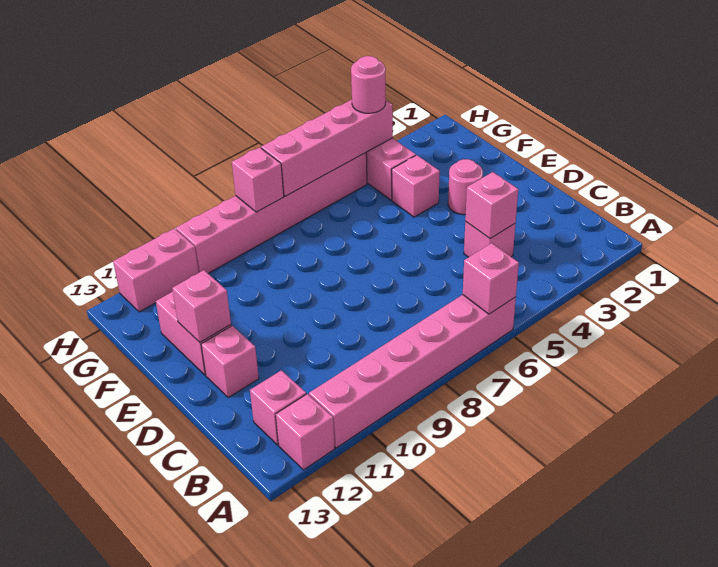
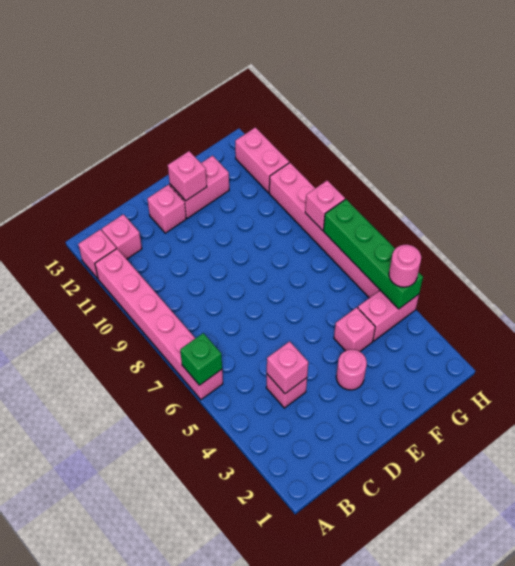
pink brick A6 level 2 -> green brick A6 level 2
pink brick H4:H7 level 2 -> green brick H4:H7 level 2

